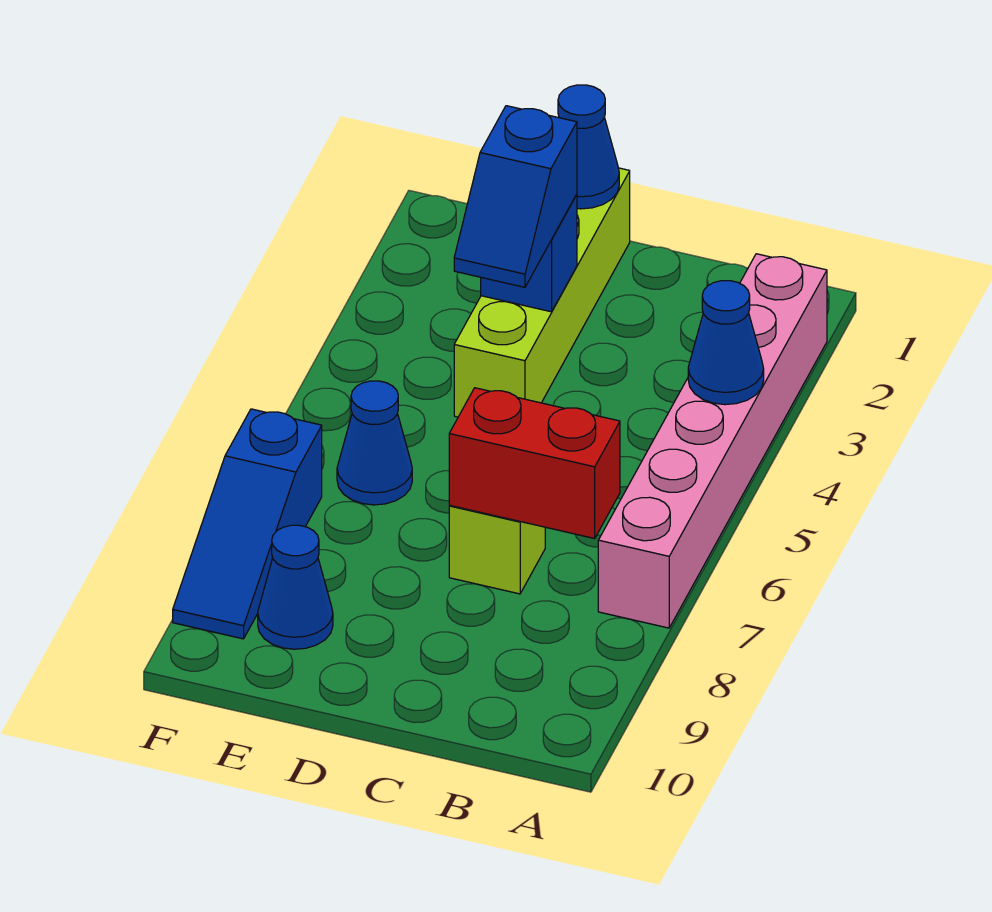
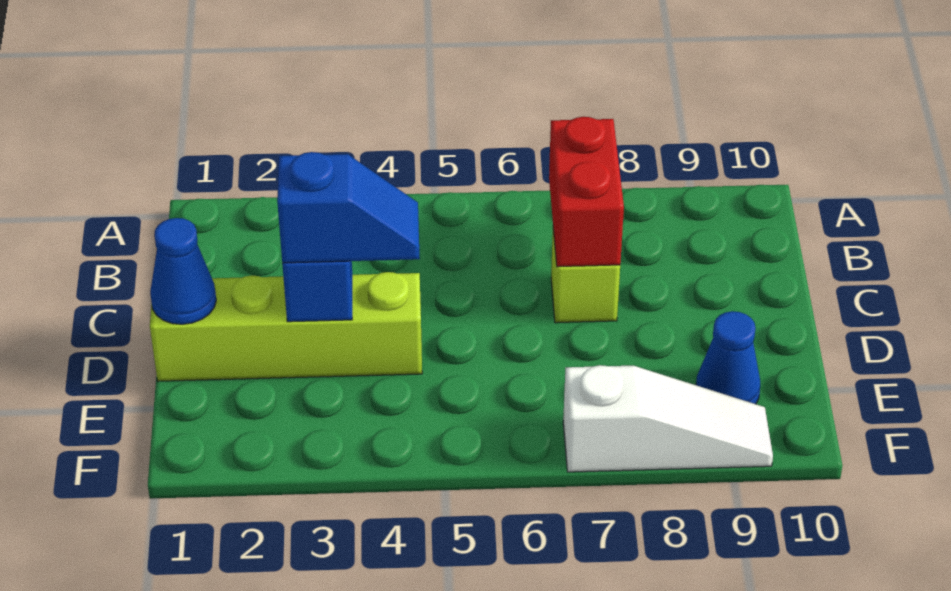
pink brick A2:A7 level 1 -> none
blue cone A4 level 2 -> none
blue cone E6 level 1 -> none
blue slope F7:F9 level 1 top 7 -> white slope F7:F9 level 1 top 7

